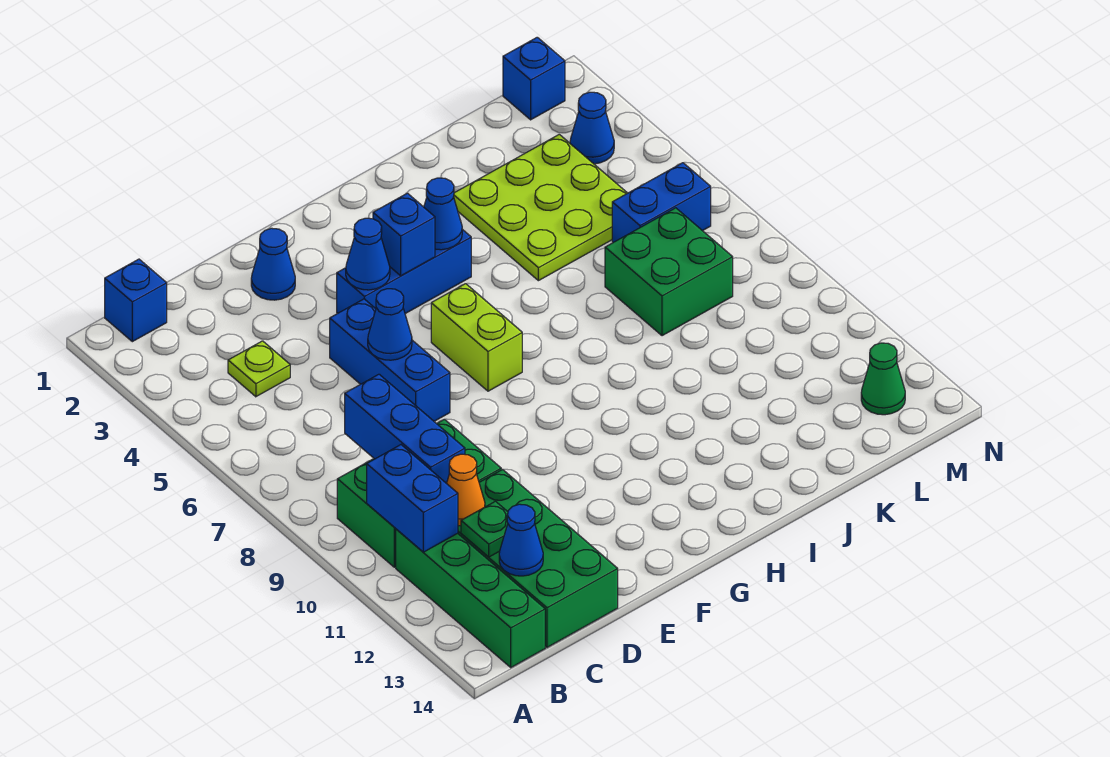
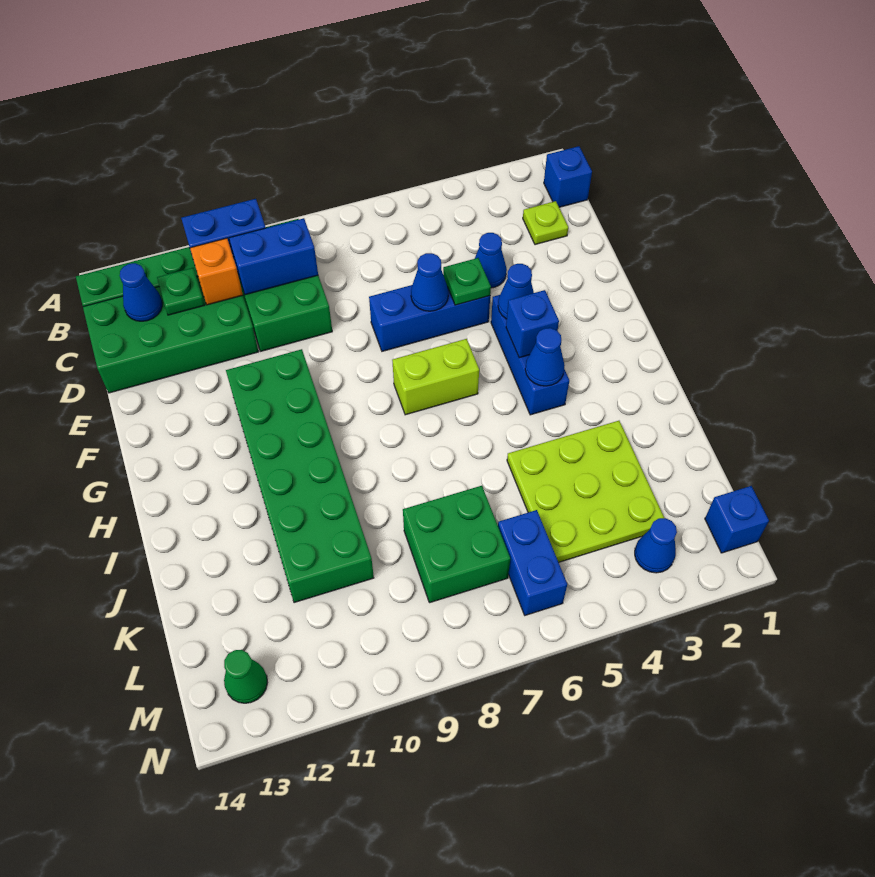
lime plate C4 level 1 -> lime plate C2 level 1
blue brick C8:C10 level 2 -> blue brick C9:C10 level 2
orange cone C11 level 2 -> orange brick C11 level 2
blue cone E2 level 1 -> blue cone D4 level 1
none -> green plate E5 level 2
none -> green brick F10:K11 level 1

